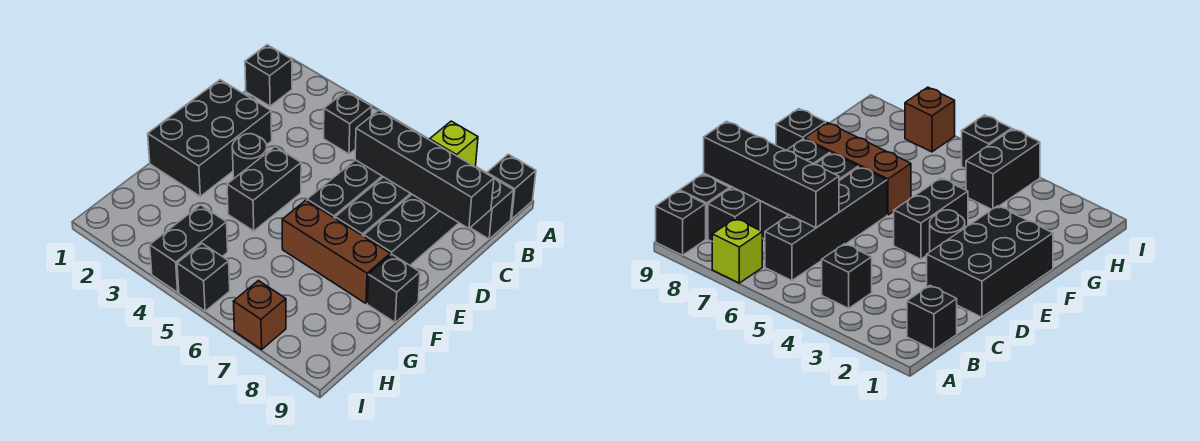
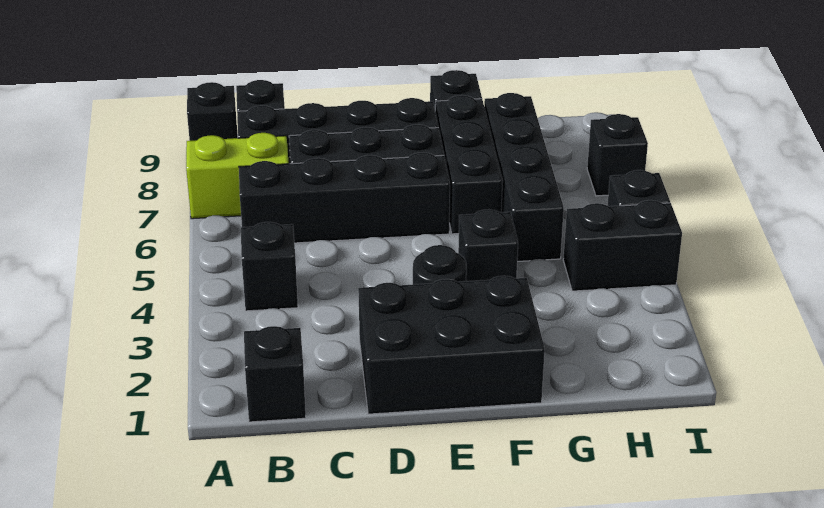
lime brick A7 level 1 -> lime brick A7:B7 level 1
black brick C6:C9 level 2 -> black brick G5:G8 level 1
black brick E4:F4 level 1 -> black brick F4 level 1
brown brick F6:F8 level 1 -> black brick F6:F8 level 1
brown brick I7 level 1 -> black brick I7 level 1

